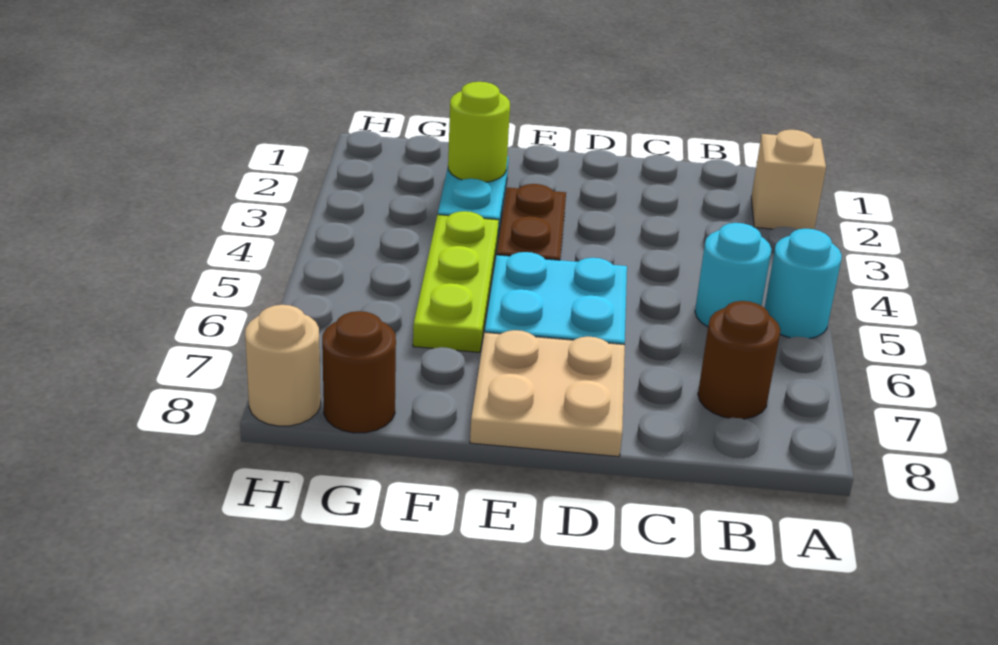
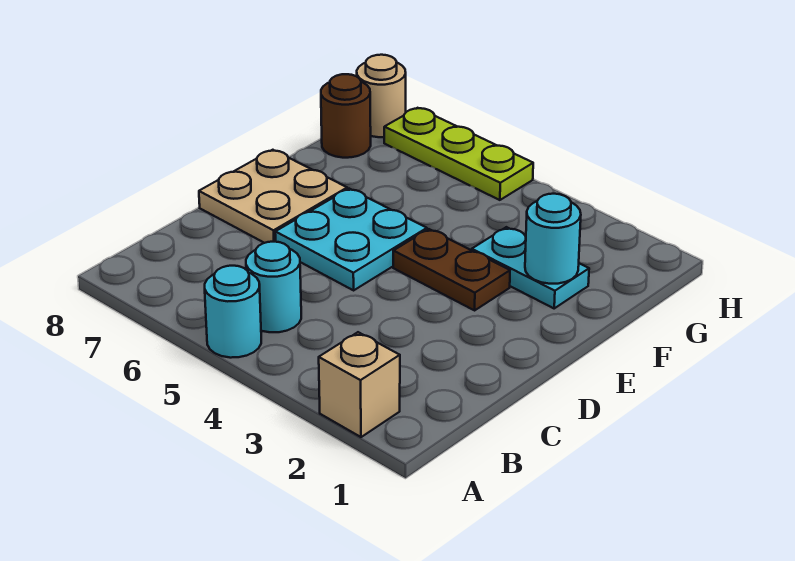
brown round brick B7 level 1 -> none
lime round brick F2 level 2 -> cyan round brick F2 level 2
lime plate F4:F6 level 1 -> lime plate H5:H7 level 1

